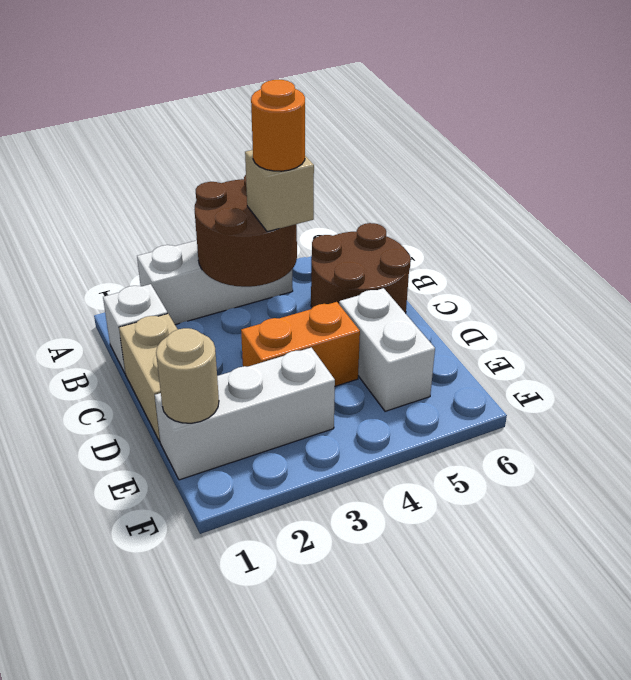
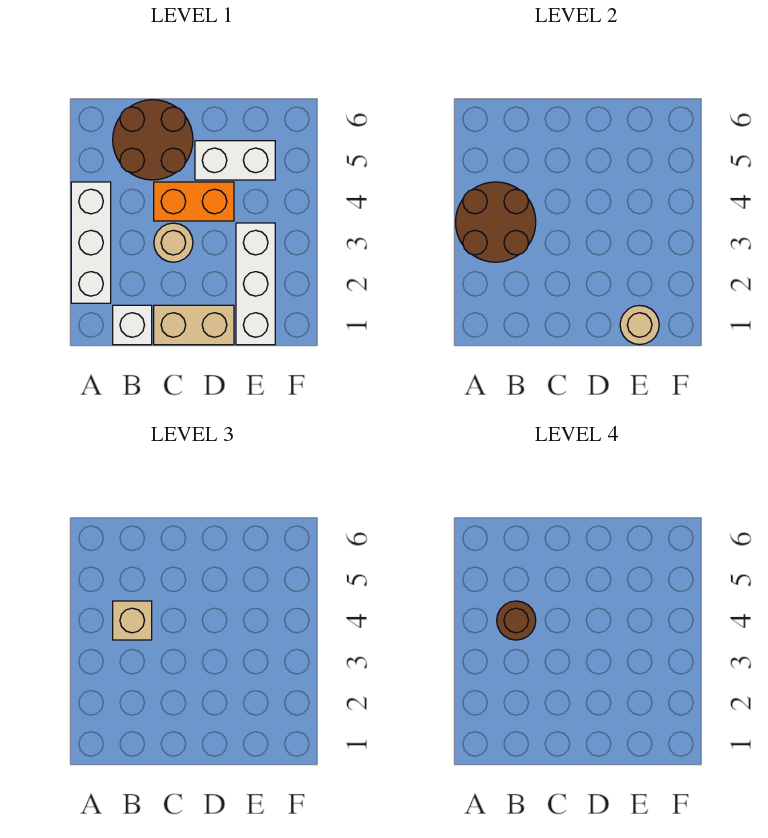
orange round brick B4 level 4 -> brown round brick B4 level 4
none -> tan round brick C3 level 1
orange brick D3:D4 level 1 -> orange brick C4:D4 level 1

